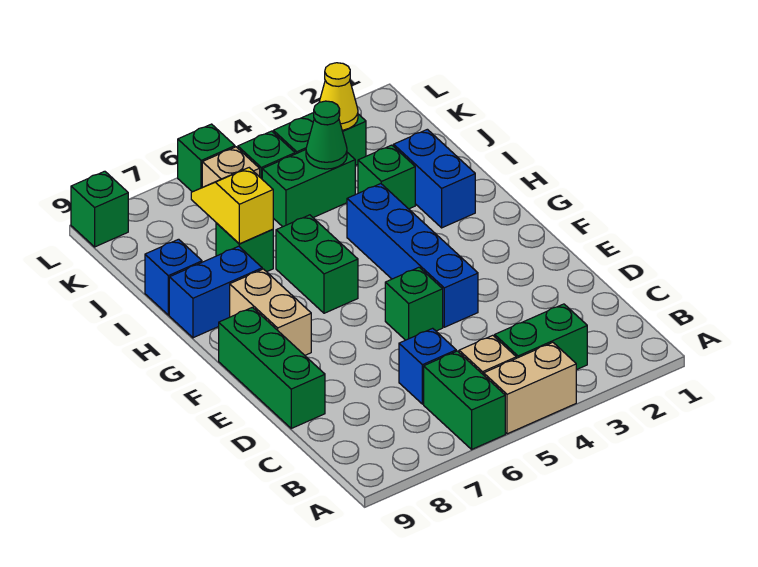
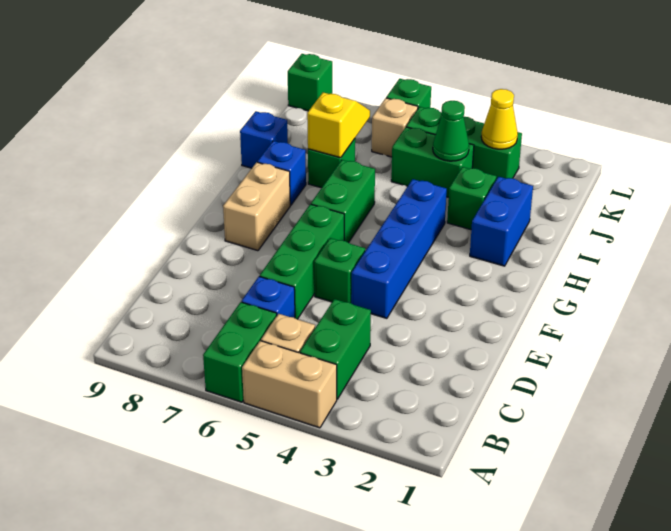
green brick B3:B4 level 1 -> green brick B4:C4 level 1
green brick D9:F9 level 1 -> green brick D6:F6 level 1
blue brick H8:H9 level 1 -> blue brick H8 level 1

